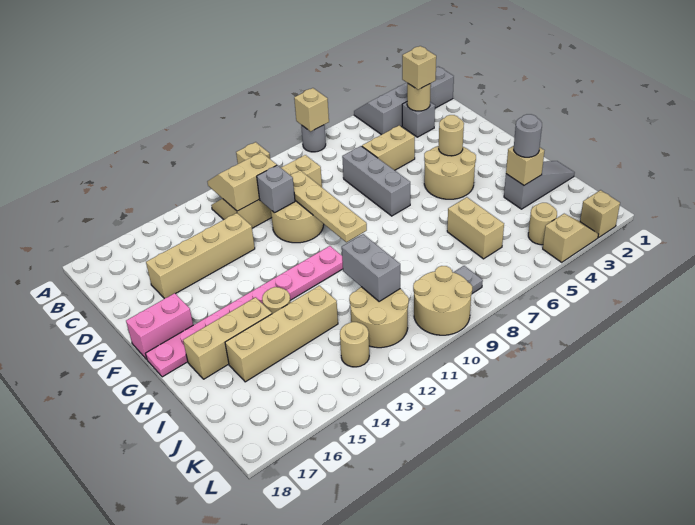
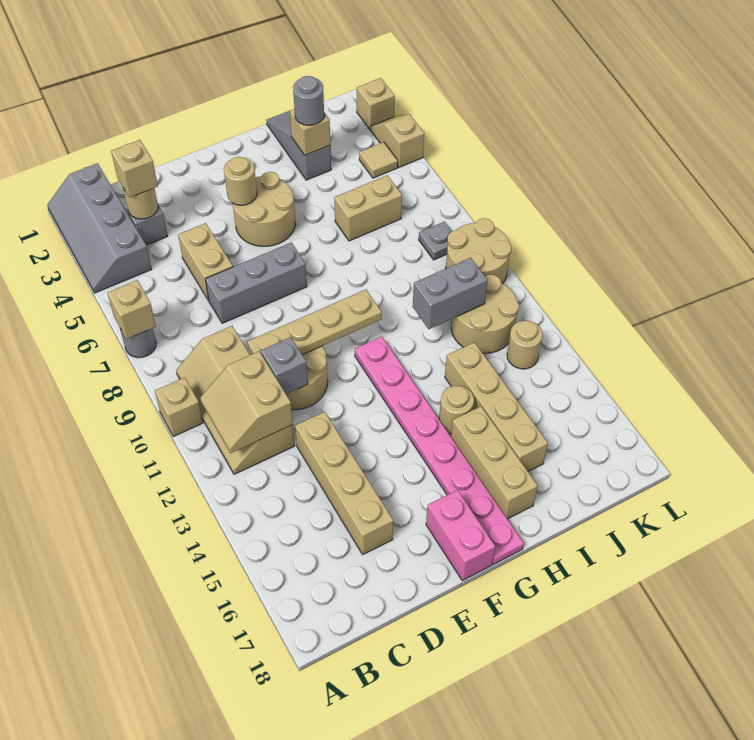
tan round brick K4 level 1 -> tan tile K4 level 1

